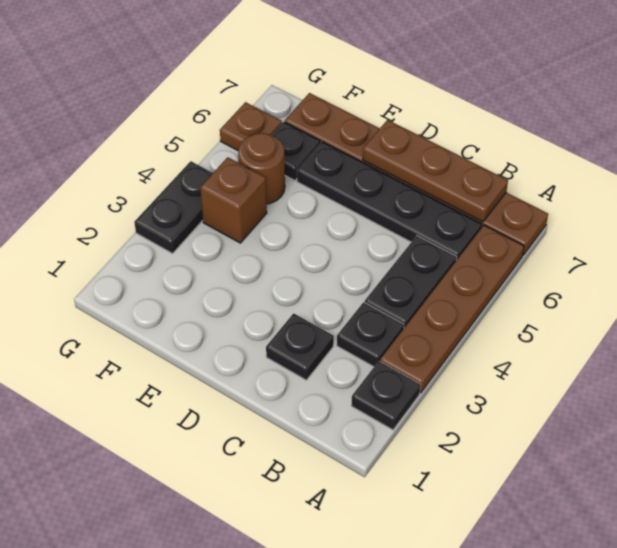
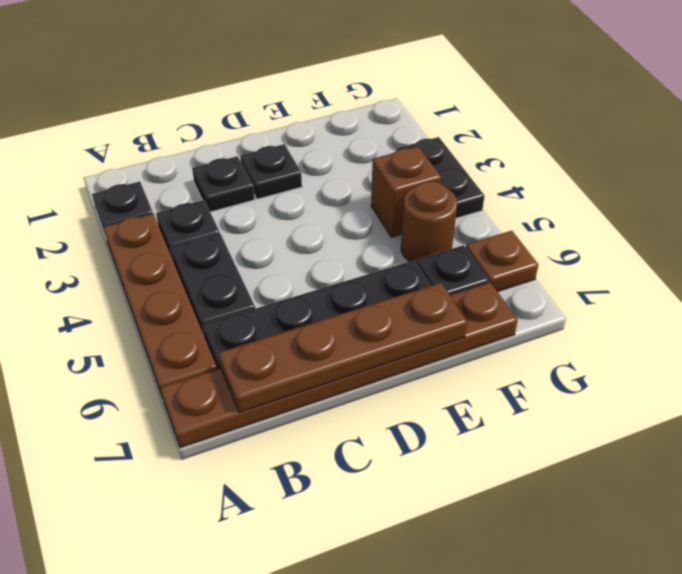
brown plate B7:D7 level 2 -> brown plate B7:E7 level 2
none -> black plate D2 level 1

